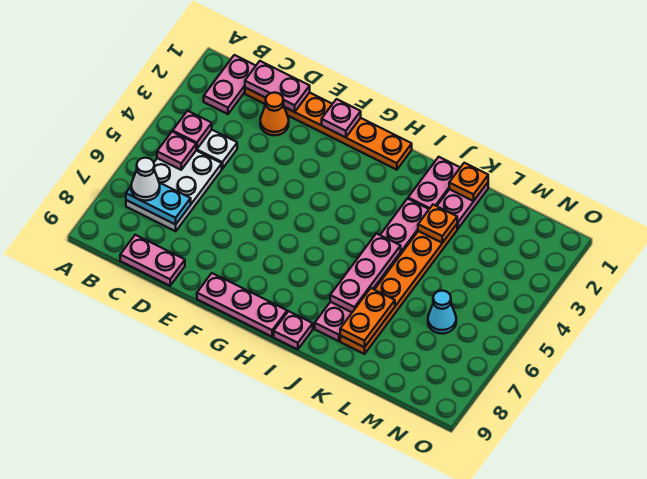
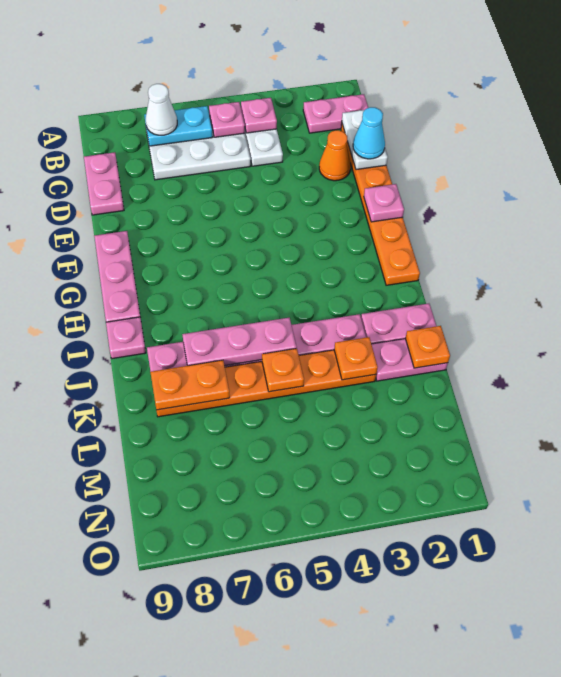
cyan plate B7:C7 level 2 -> cyan plate B6:B7 level 2
pink plate C1:D1 level 2 -> white plate C1:D1 level 2
none -> orange plate K5 level 2
cyan cone M6 level 1 -> cyan cone D1 level 3

